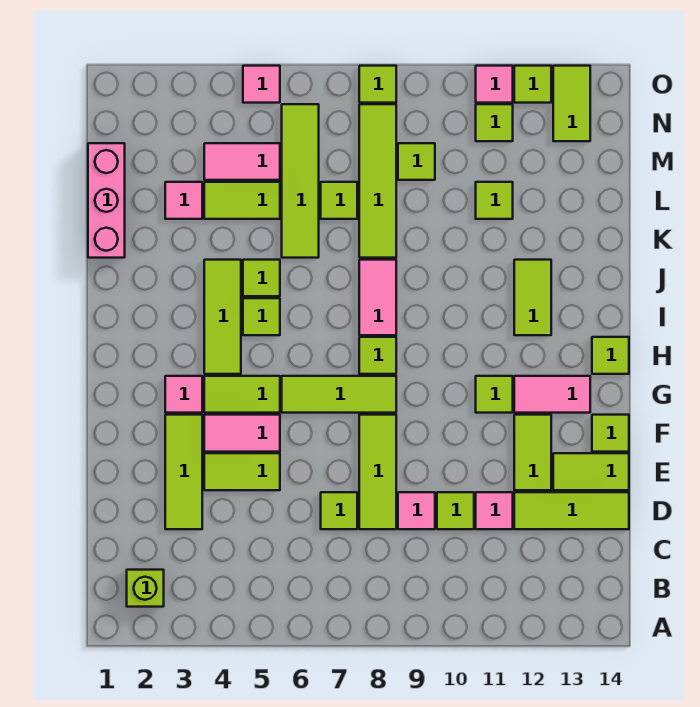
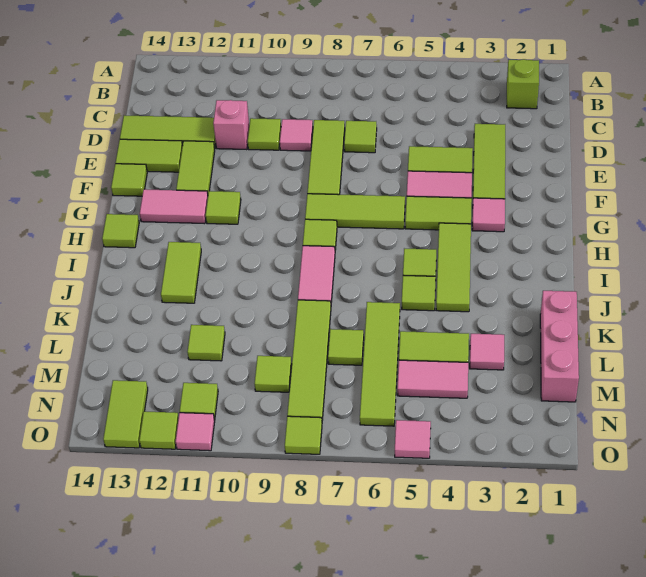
pink tile D11 level 1 -> pink brick D11 level 1

